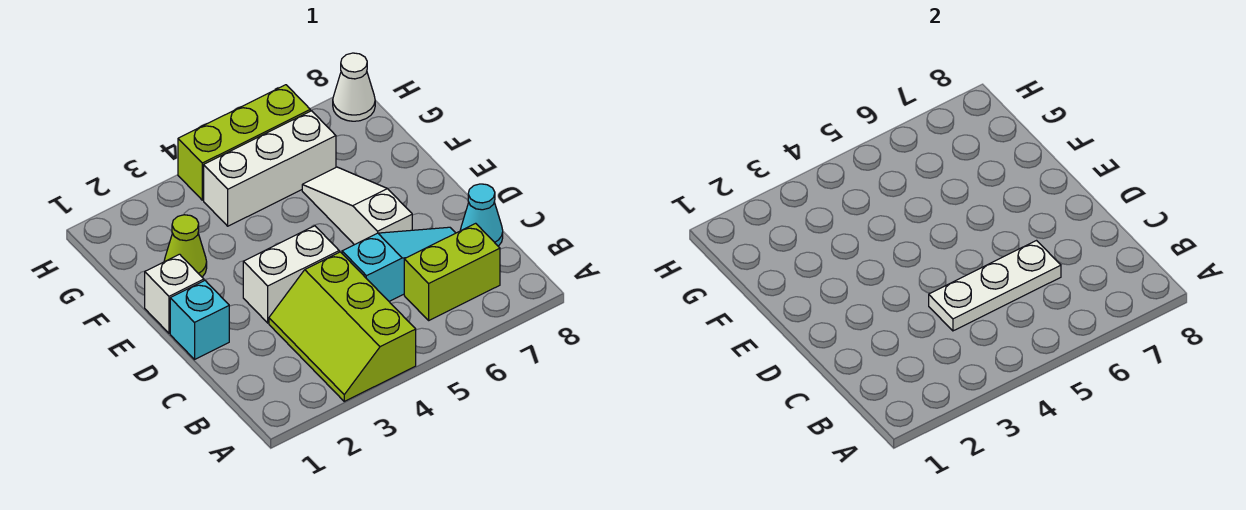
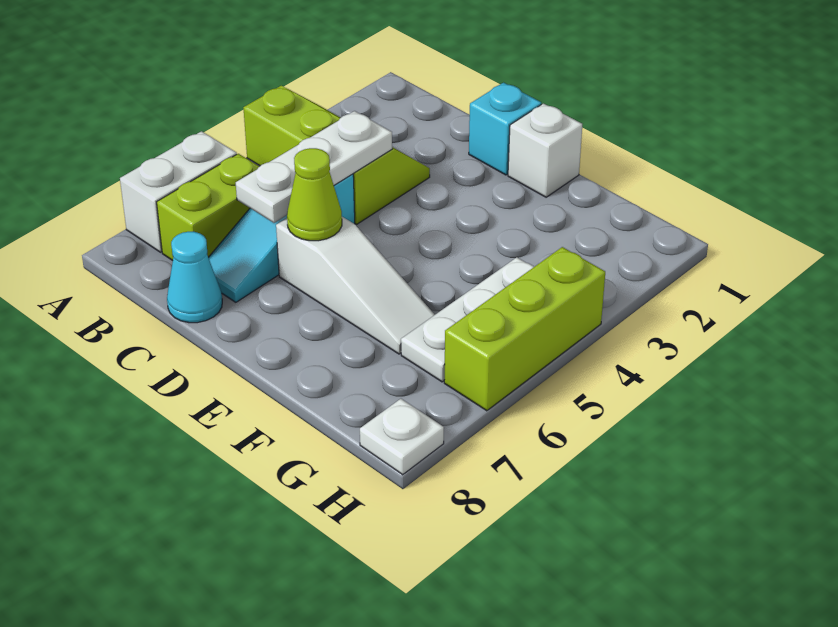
white brick D3:D4 level 1 -> white brick A6:A7 level 1
lime cone F2 level 1 -> lime cone D6 level 2
white brick G4:G6 level 1 -> white plate G4:G6 level 1
white cone H8 level 1 -> white plate H8 level 1

